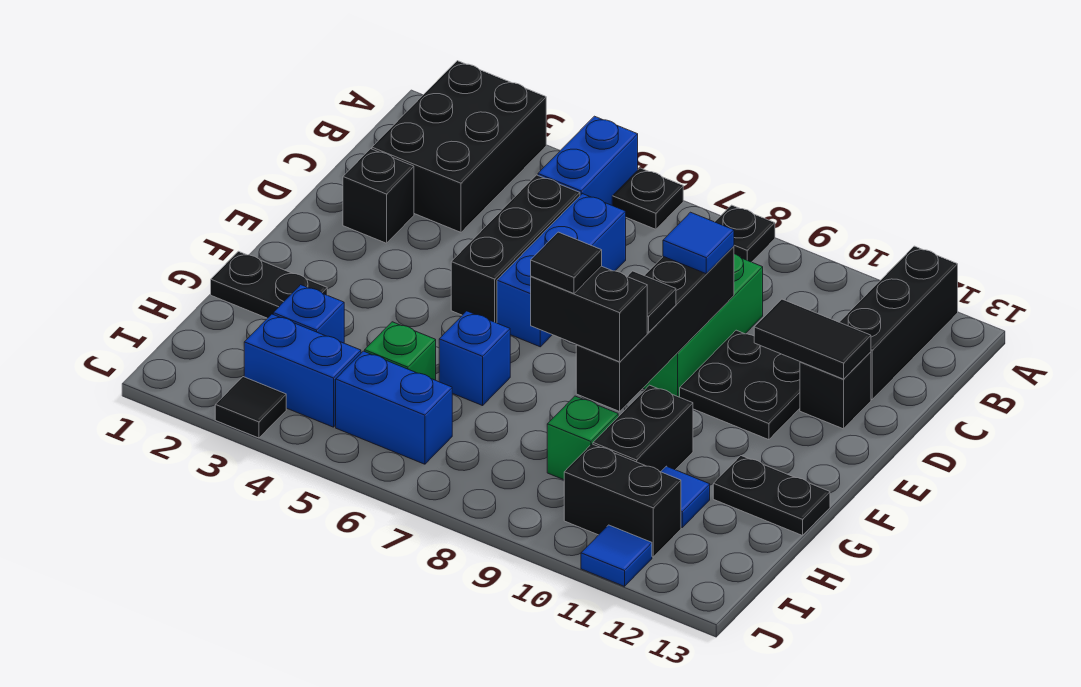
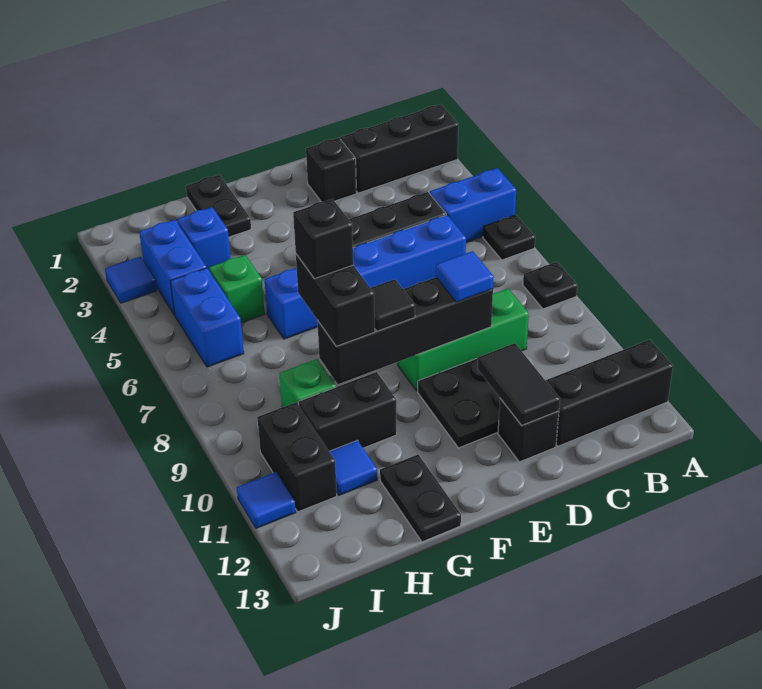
black brick A2:C3 level 1 -> black brick A2:C2 level 1
black tile G8 level 4 -> black brick G8 level 4
black tile J3 level 1 -> blue tile J3 level 1

